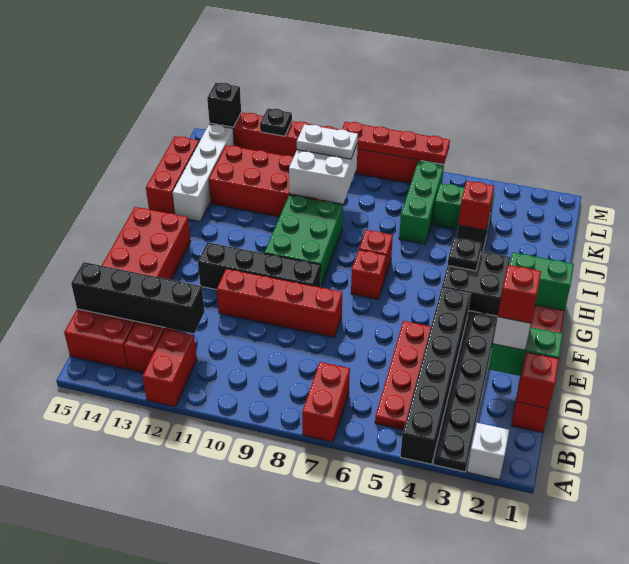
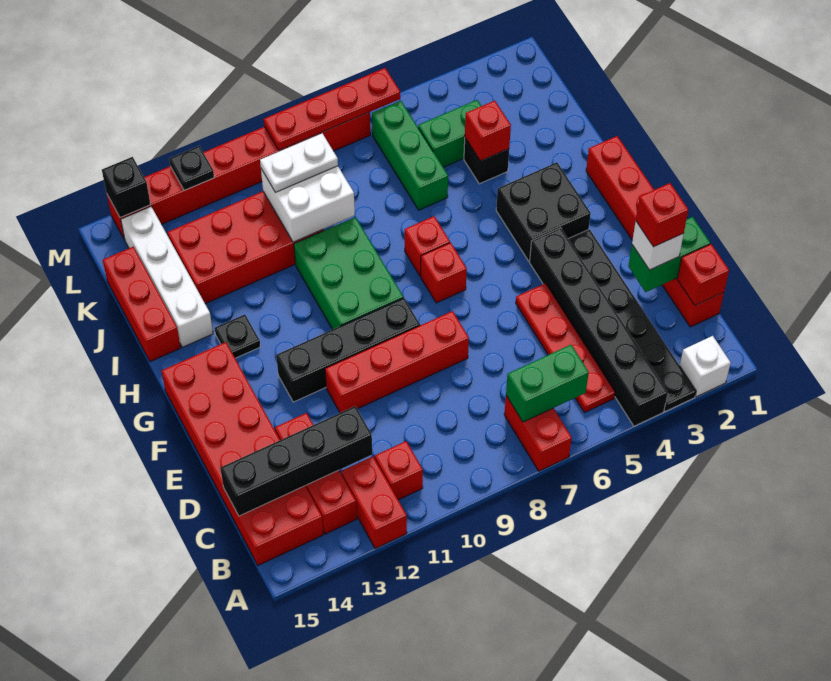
none -> red brick B11 level 1
green brick G1:G2 level 2 -> green brick B6:B7 level 2
black plate H4 level 2 -> black plate H13 level 1

